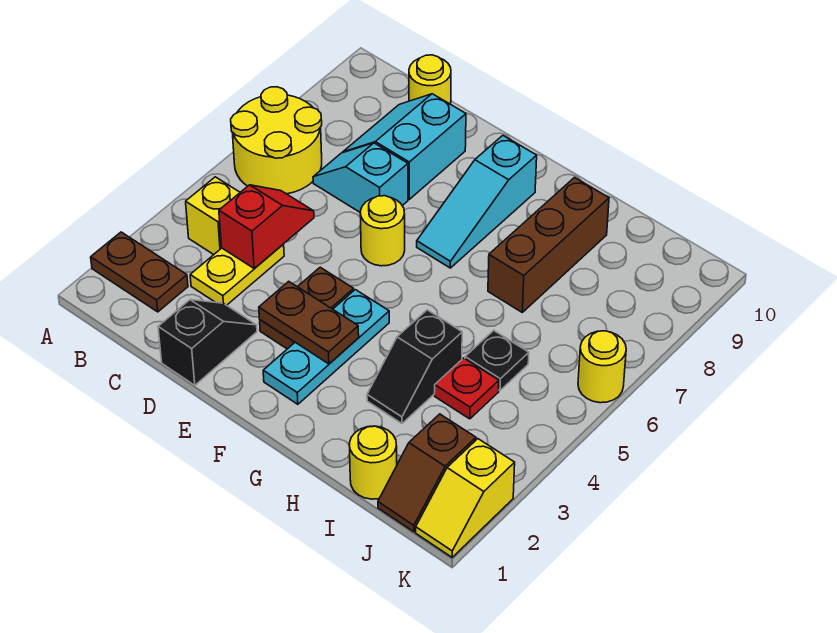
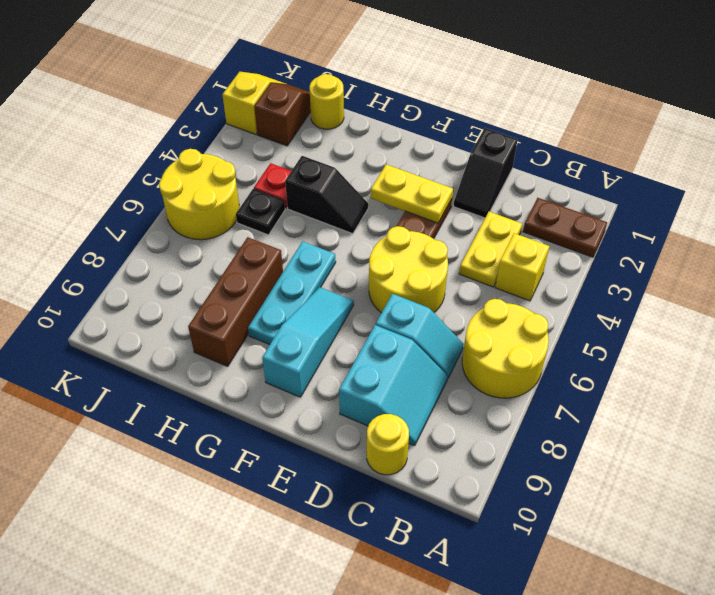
red slope C4:C5 level 2 top 4 -> none
brown plate E3:F3 level 2 -> yellow plate E3:F3 level 2
yellow round brick E6 level 1 -> yellow round brick D5:E6 level 1
cyan plate F2:F4 level 1 -> cyan plate G6:G8 level 1
black slope H3:H4 level 1 top 4 -> black slope G4:H4 level 1 top H
yellow round brick K6 level 1 -> yellow round brick J5:K6 level 1

